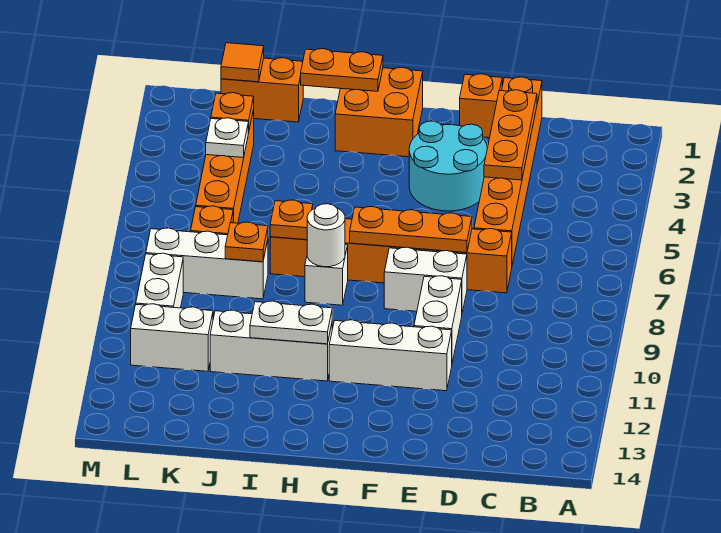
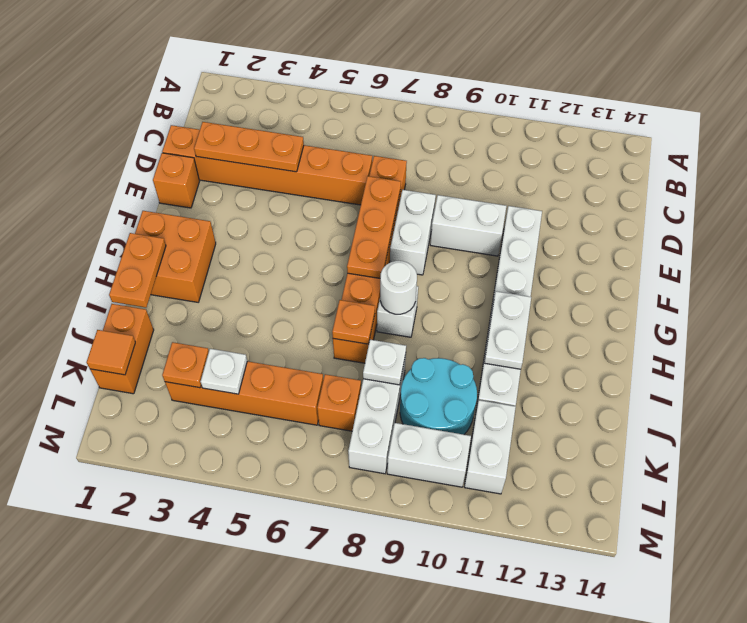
cyan round brick E3:F4 level 1 -> cyan round brick J9:K10 level 1
orange plate J8 level 2 -> white plate J8 level 2

